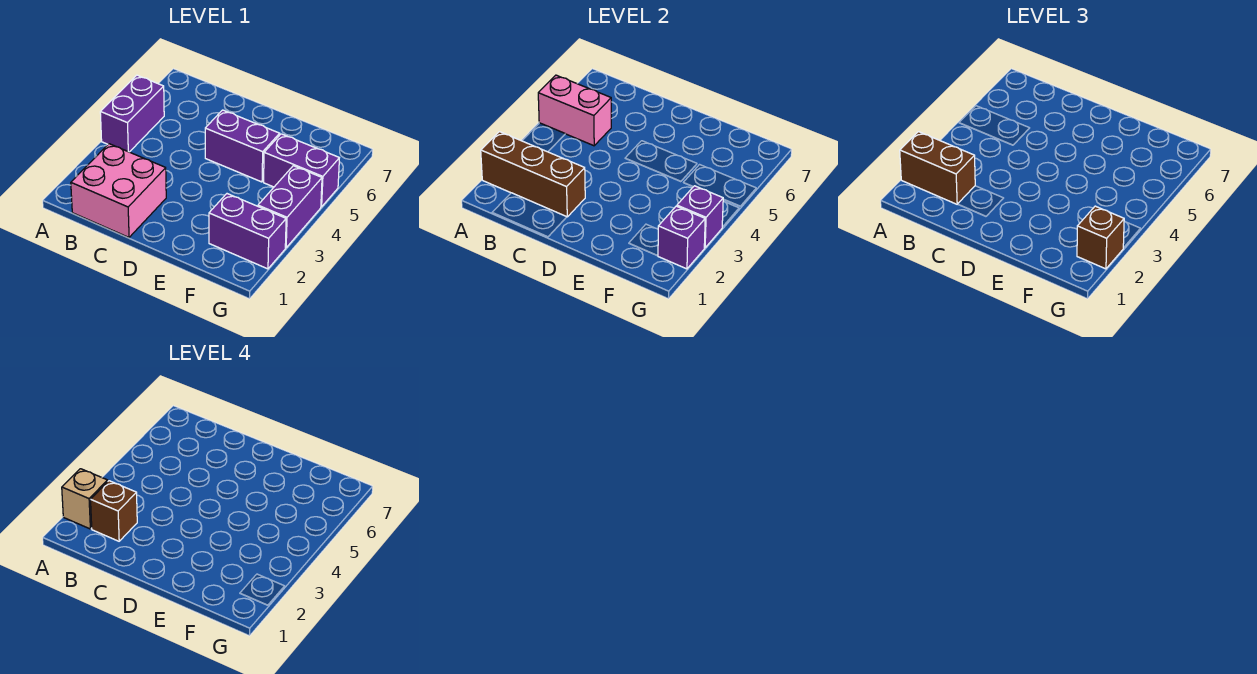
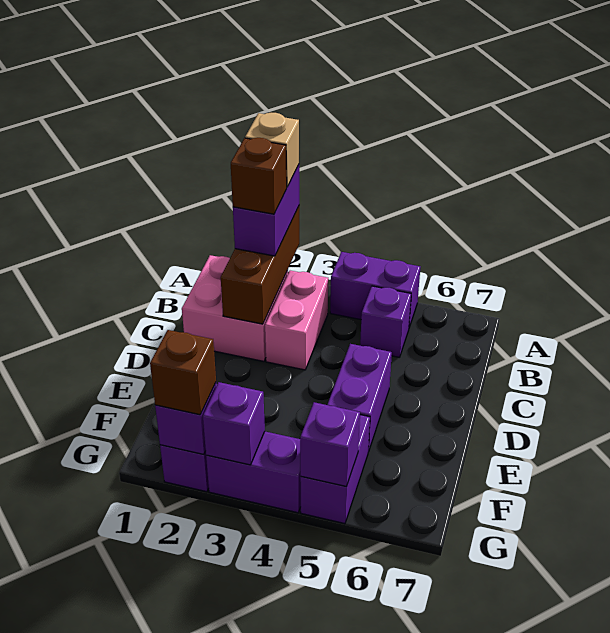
brown brick A2:B2 level 3 -> purple brick A2:B2 level 3
pink brick A5:B5 level 2 -> pink brick B3:C3 level 1
none -> purple brick B5 level 1
none -> purple brick G5 level 2

